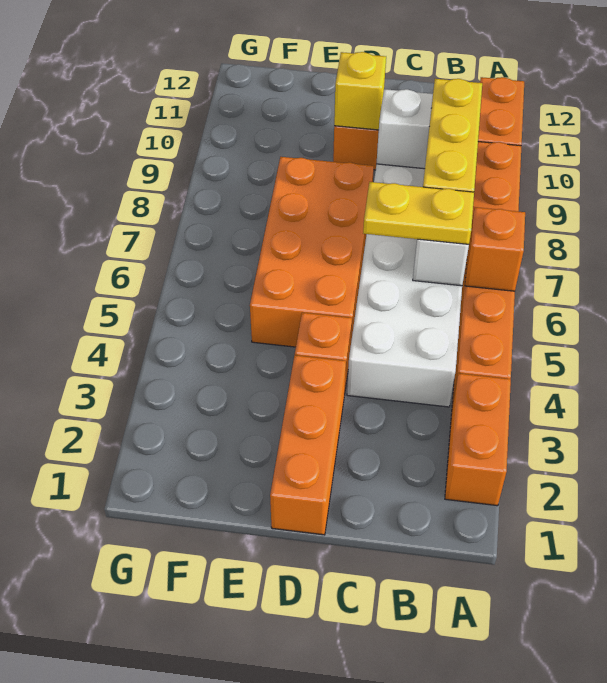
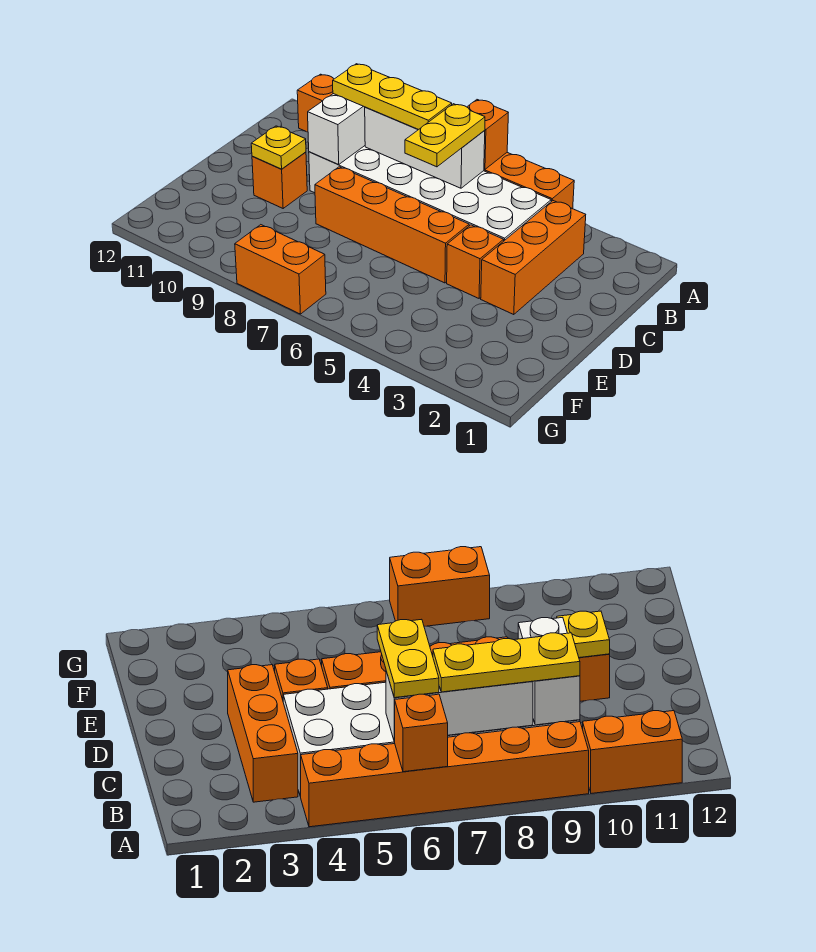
orange brick A2:A3 level 1 -> orange brick G7:G8 level 1
orange brick D1:D3 level 1 -> orange brick B3:D3 level 1
orange brick D5:E8 level 1 -> orange brick D5:D8 level 1
yellow brick D10 level 2 -> yellow plate D10 level 2

